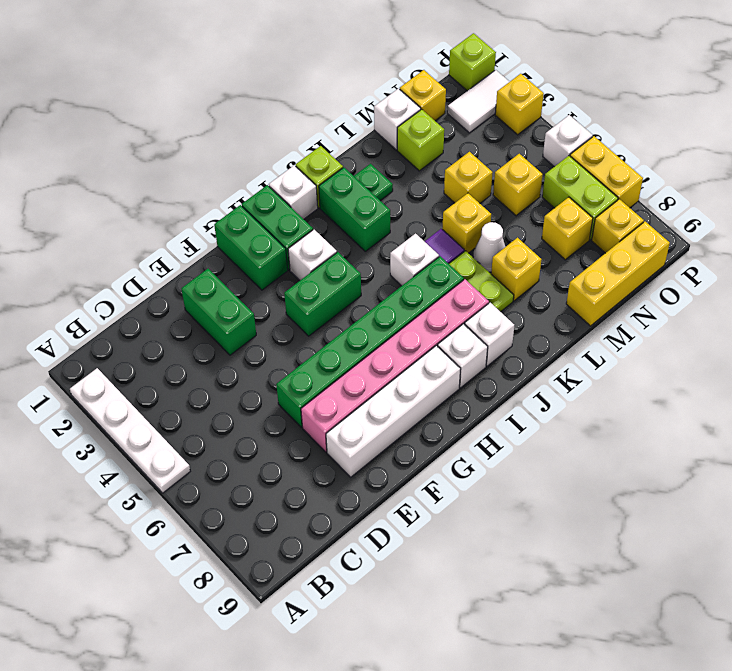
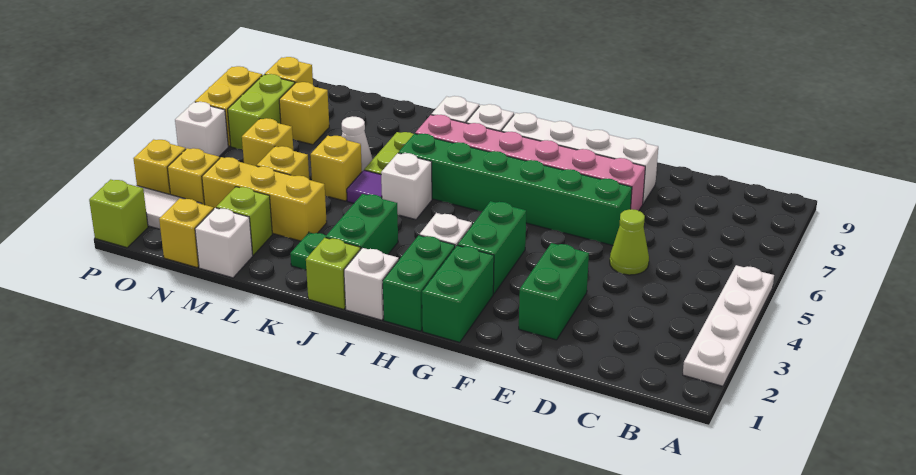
none -> lime cone D5 level 1
green brick G4:H4 level 1 -> green brick G3:G4 level 1
yellow brick L7 level 1 -> yellow brick O3 level 1
yellow brick M9:O9 level 1 -> yellow brick L3:N3 level 1

